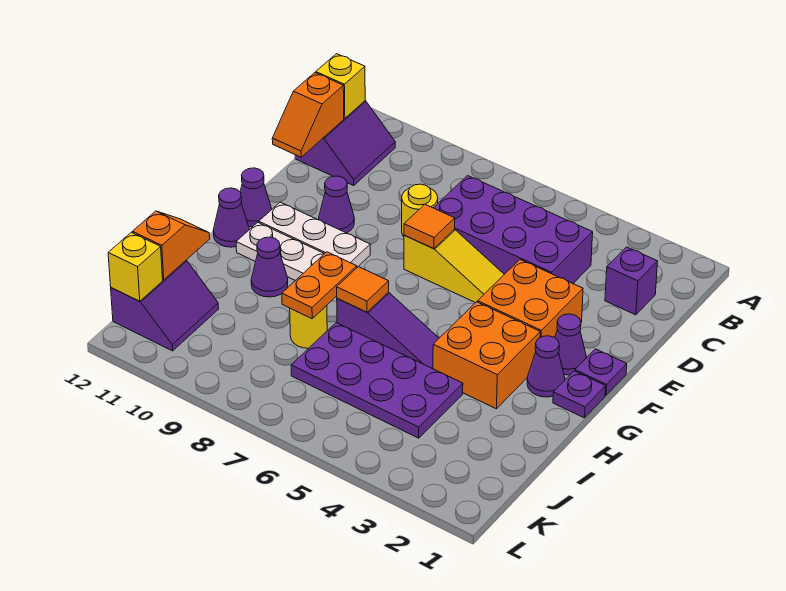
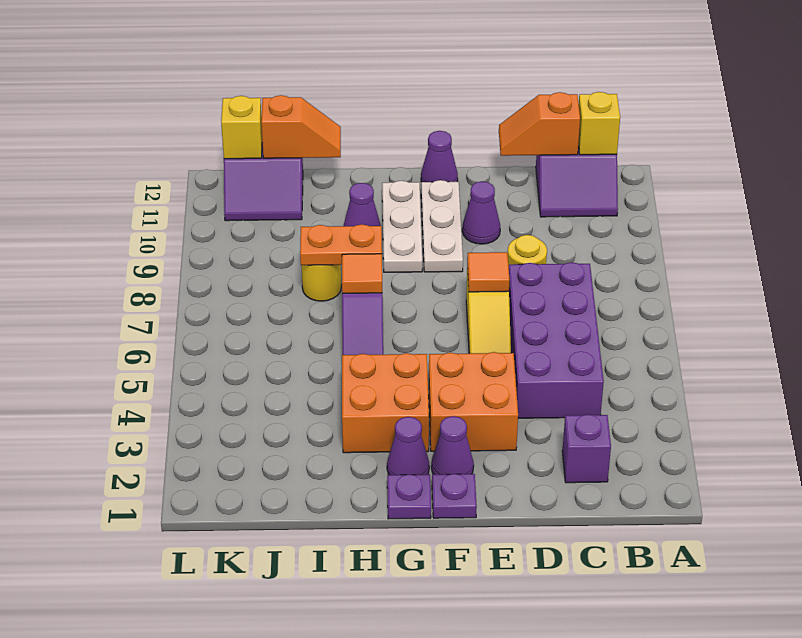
purple cone G12 level 1 -> none
purple plate I4:J7 level 1 -> none

